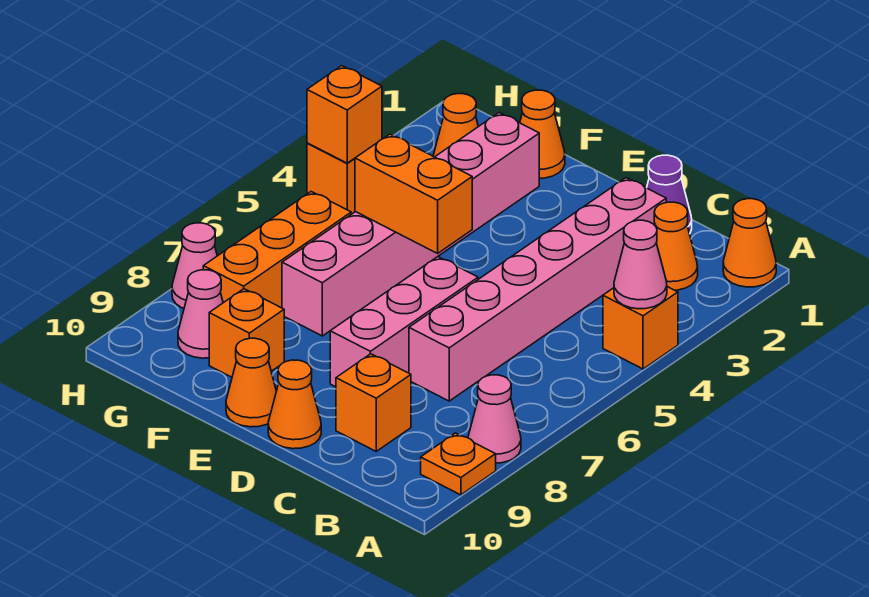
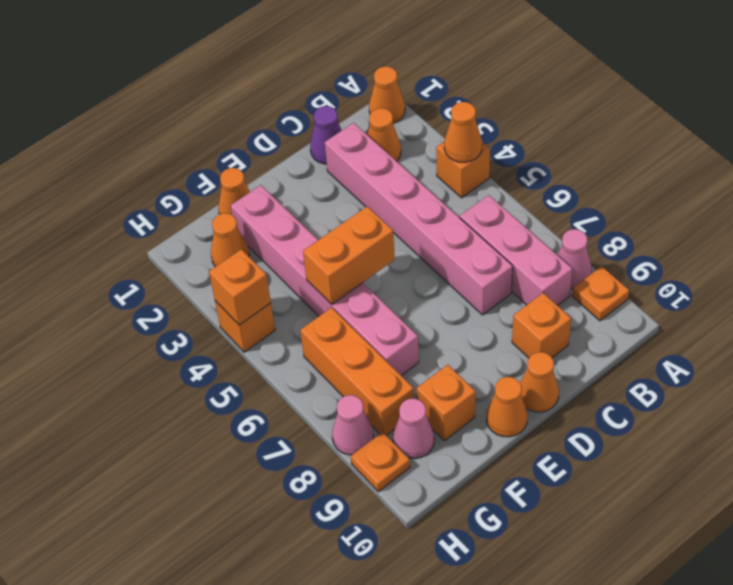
pink cone A4 level 2 -> orange cone A4 level 2
pink brick D6:D8 level 1 -> pink brick B6:B8 level 1
none -> orange plate H9 level 1

